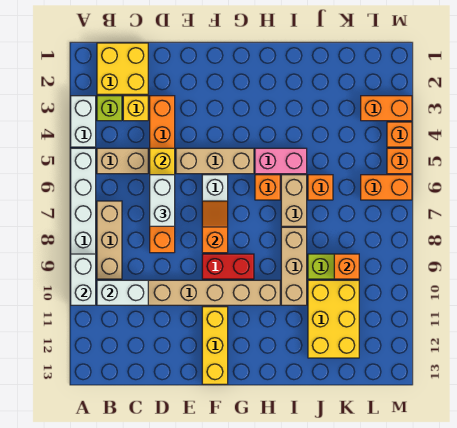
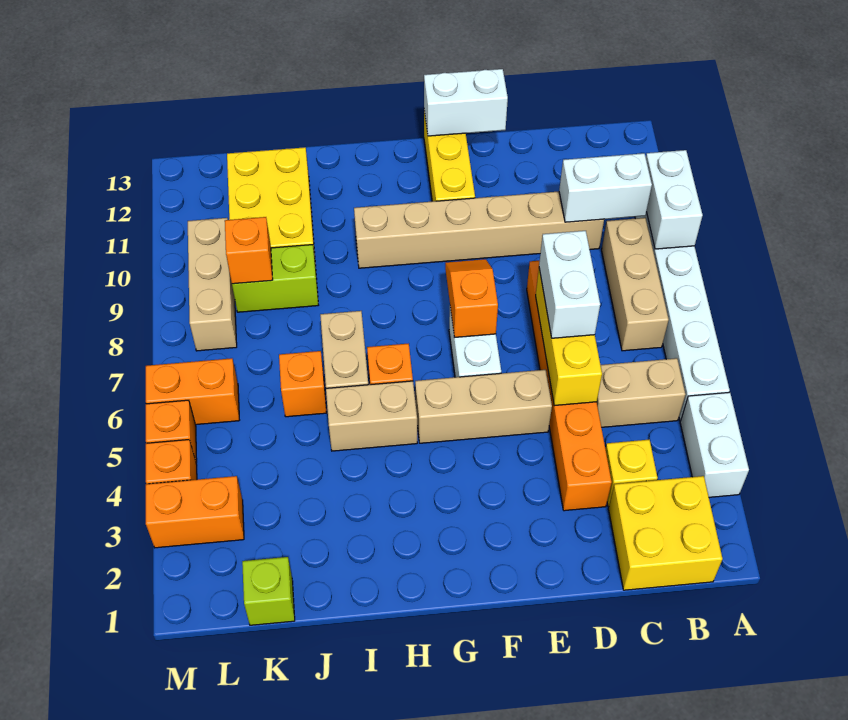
lime brick B3 level 1 -> lime brick K1 level 1
none -> white brick E13:F13 level 2
orange slope F7:F8 level 2 top 8 -> orange slope F7:F8 level 2 top 7
red brick F9:G9 level 1 -> none
pink brick H5:I5 level 1 -> tan brick H5:I5 level 1
tan brick I8:I10 level 1 -> tan brick L8:L10 level 1

